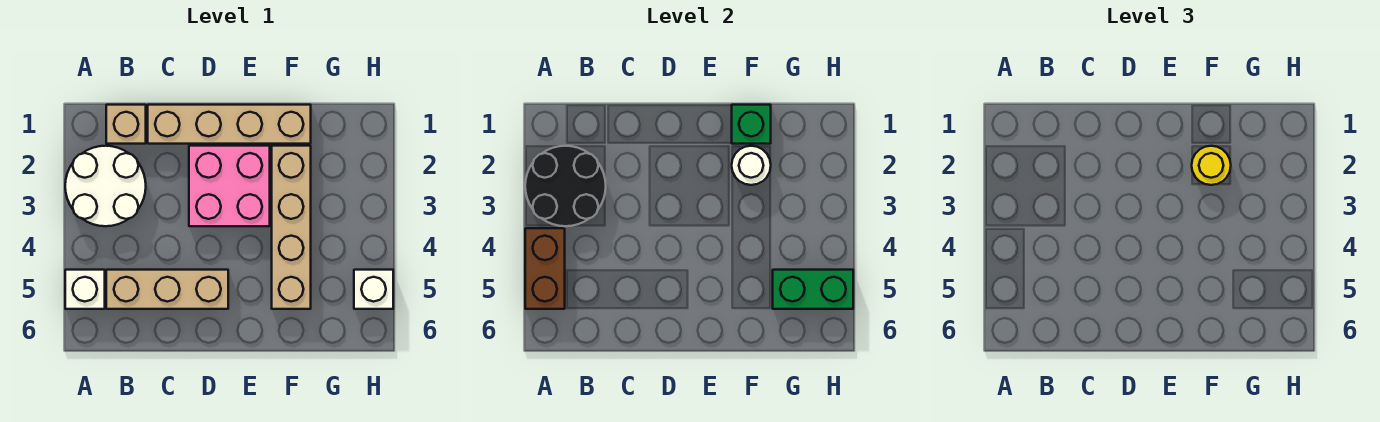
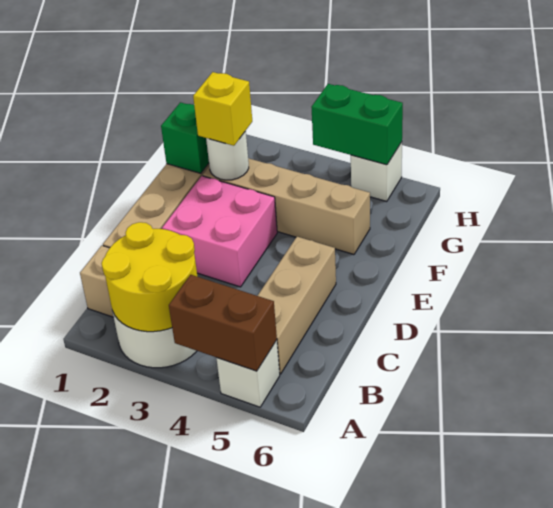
black round brick A2:B3 level 2 -> yellow round brick A2:B3 level 2
yellow round brick F2 level 3 -> yellow brick F2 level 3
green brick G5:H5 level 2 -> green brick H4:H5 level 2

